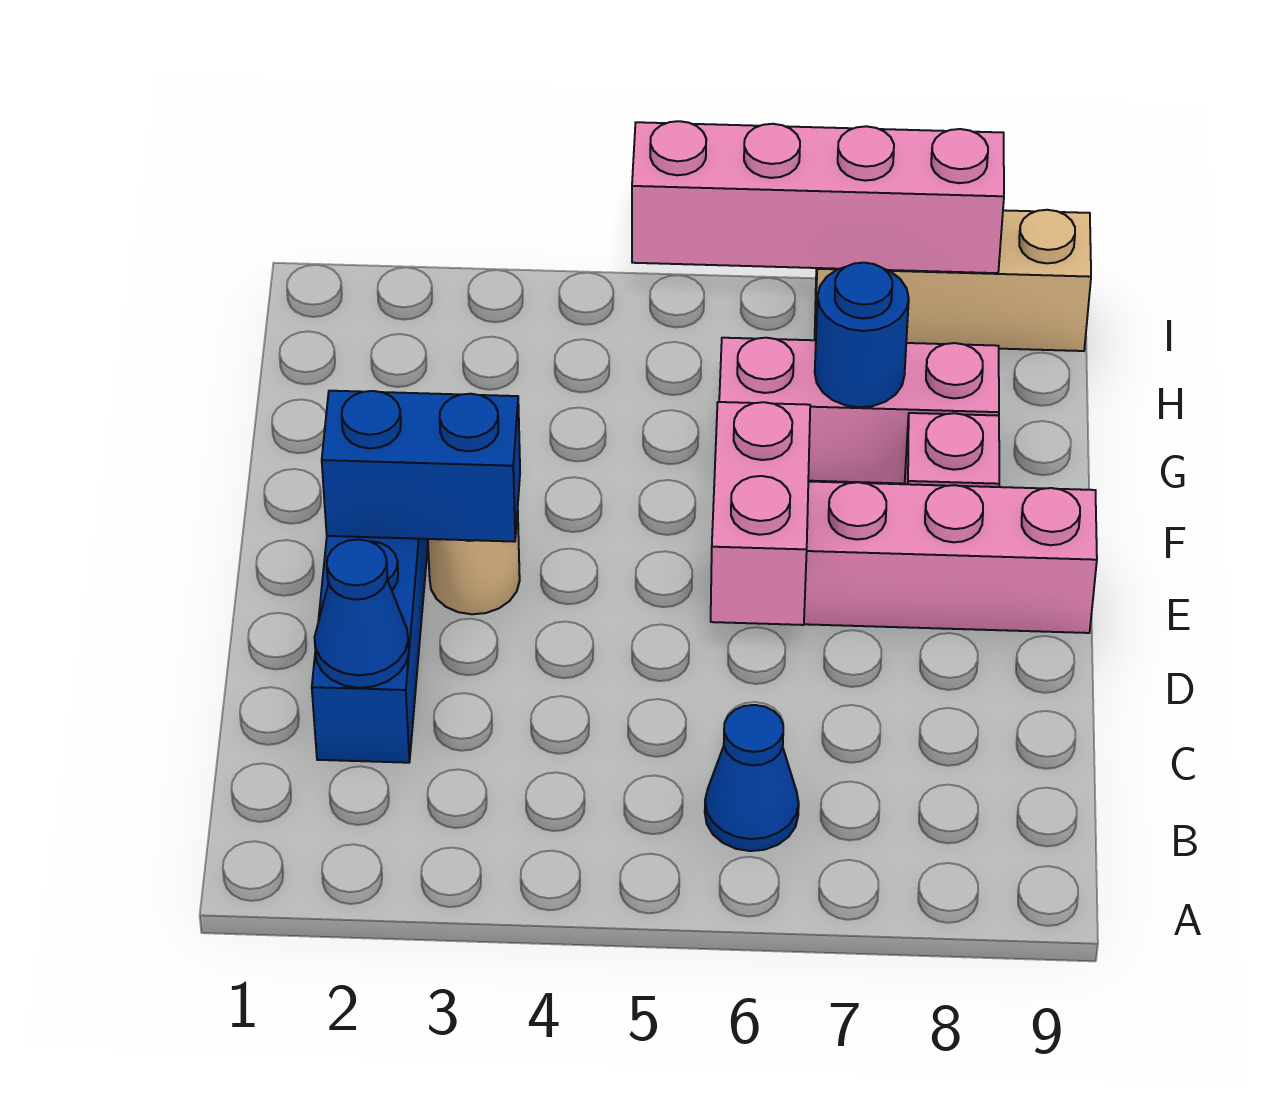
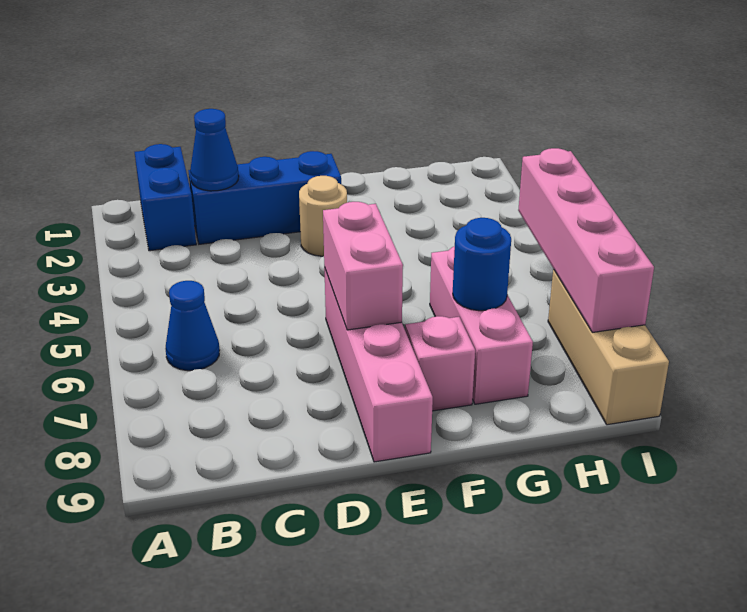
pink brick D6:E6 level 2 -> pink brick E6:E7 level 2
blue brick E2:E3 level 2 -> blue brick B1:B2 level 1

